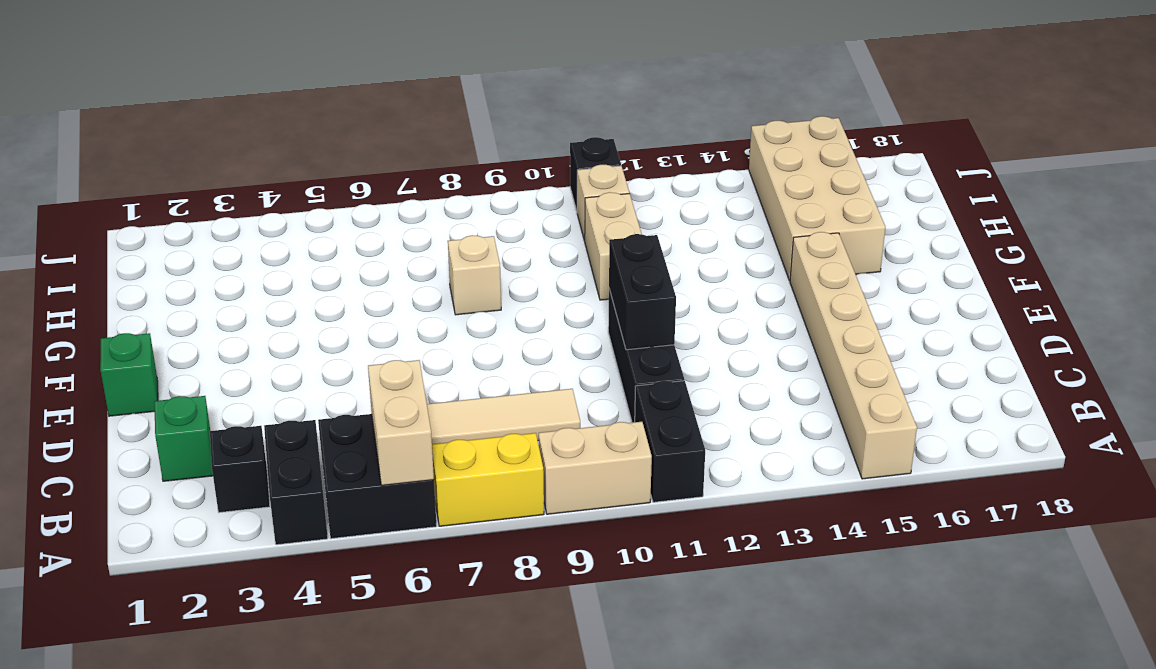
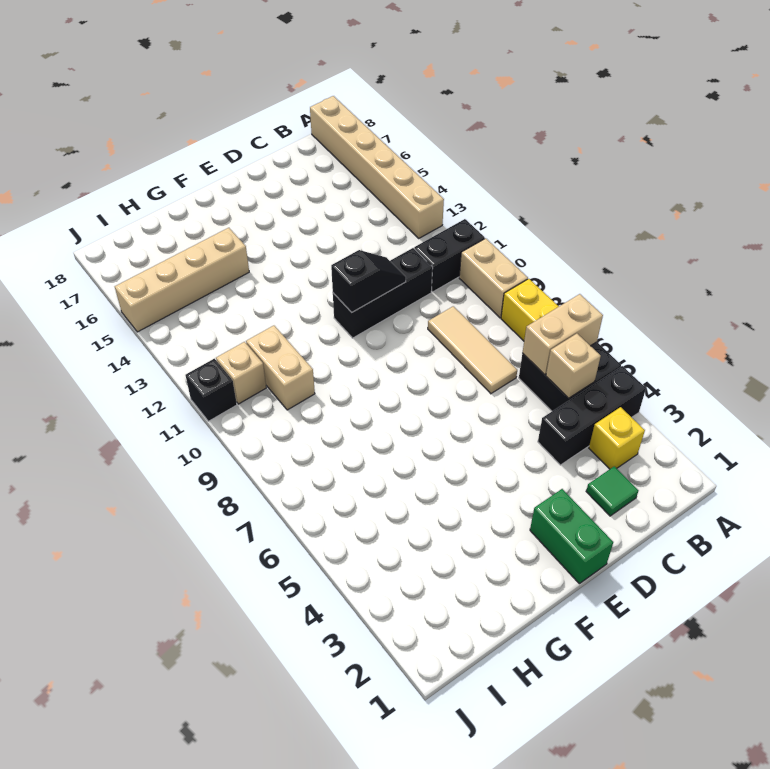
black brick A4:B4 level 1 -> black brick A4:C4 level 1
tan brick A15:F15 level 1 -> tan brick A13:A18 level 1
black brick B3 level 1 -> yellow brick B3 level 1
green brick C2 level 1 -> green tile C2 level 1
black brick D11:E11 level 2 -> black slope D11:E11 level 2 top E
green brick E1 level 1 -> green brick E1:E2 level 1
tan brick G8 level 1 -> tan brick B5 level 2
tan brick G11:H11 level 1 -> tan brick H10:H11 level 1
tan brick G15:J16 level 1 -> tan brick G15:J15 level 1

